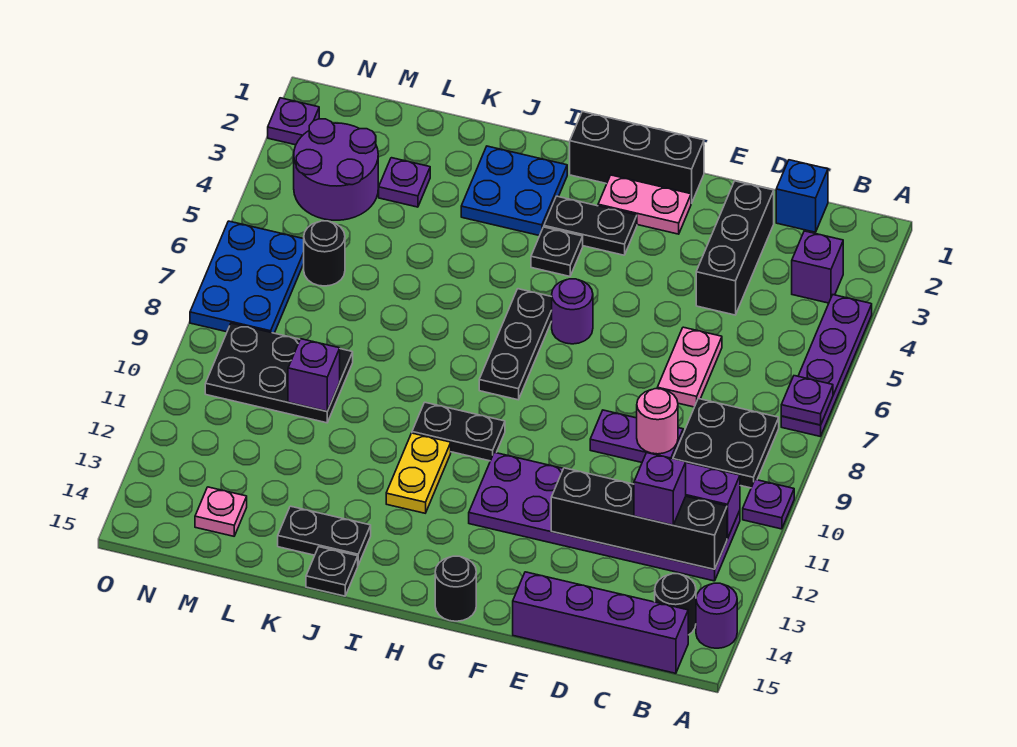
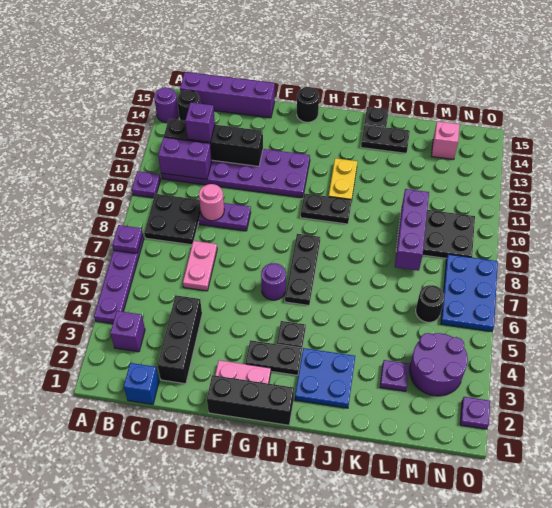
purple brick L10 level 2 -> purple brick L8:L10 level 2
pink plate M14 level 1 -> pink brick M14 level 1

